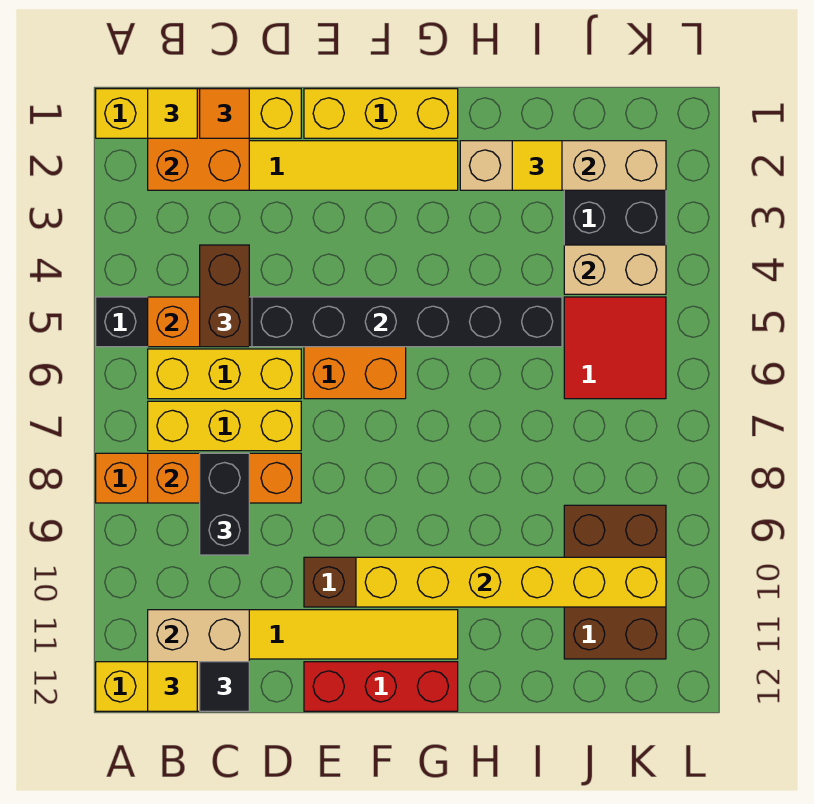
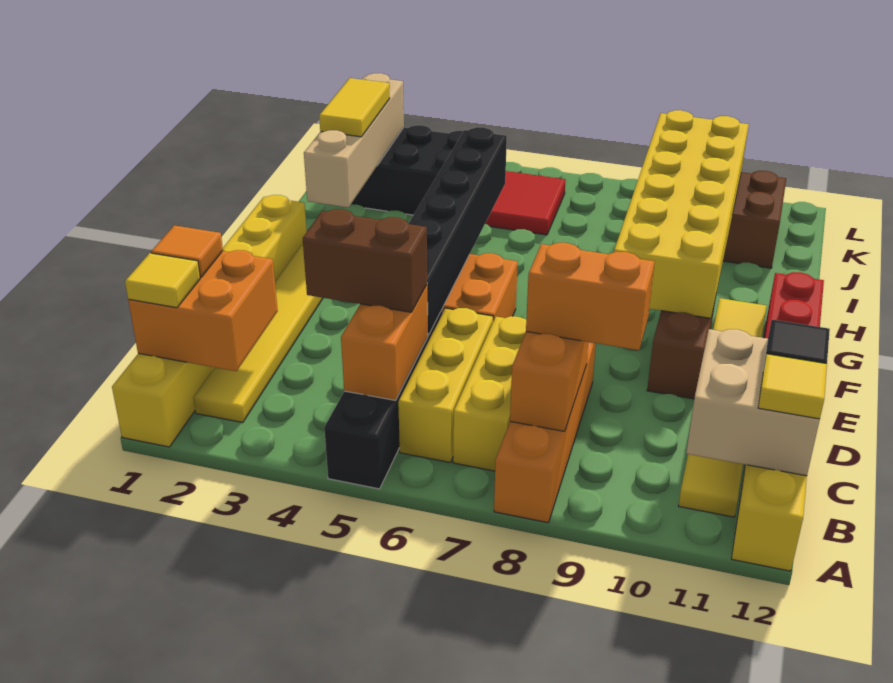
black brick C8:C9 level 3 -> orange brick C8:C9 level 3
yellow brick F10:K10 level 2 -> yellow brick F9:K10 level 2
yellow tile I2 level 3 -> yellow tile I2:J2 level 3
tan brick J4:K4 level 2 -> none

